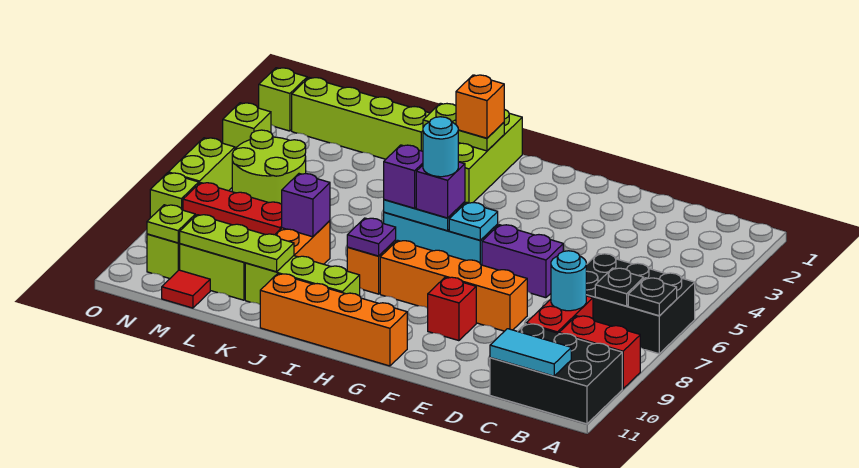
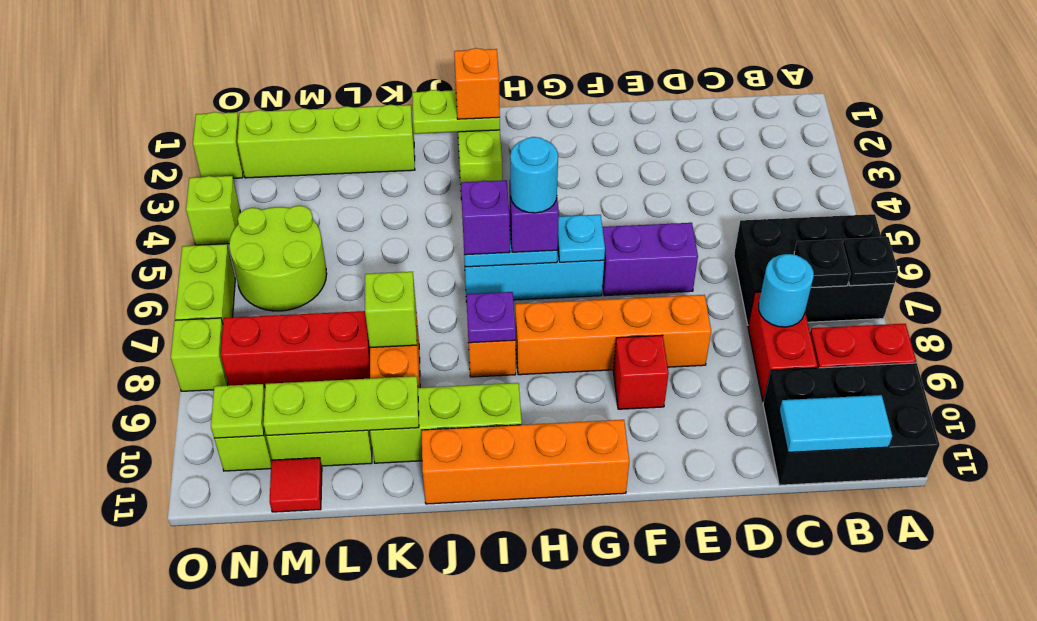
purple brick K8 level 2 -> lime brick K8 level 2

